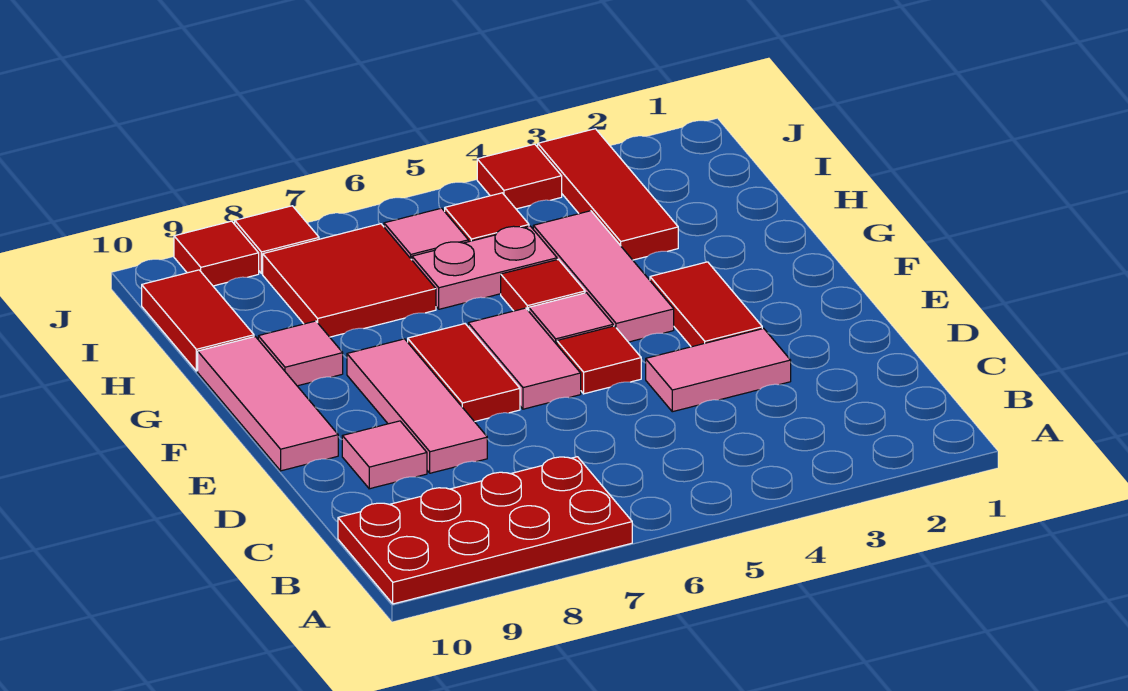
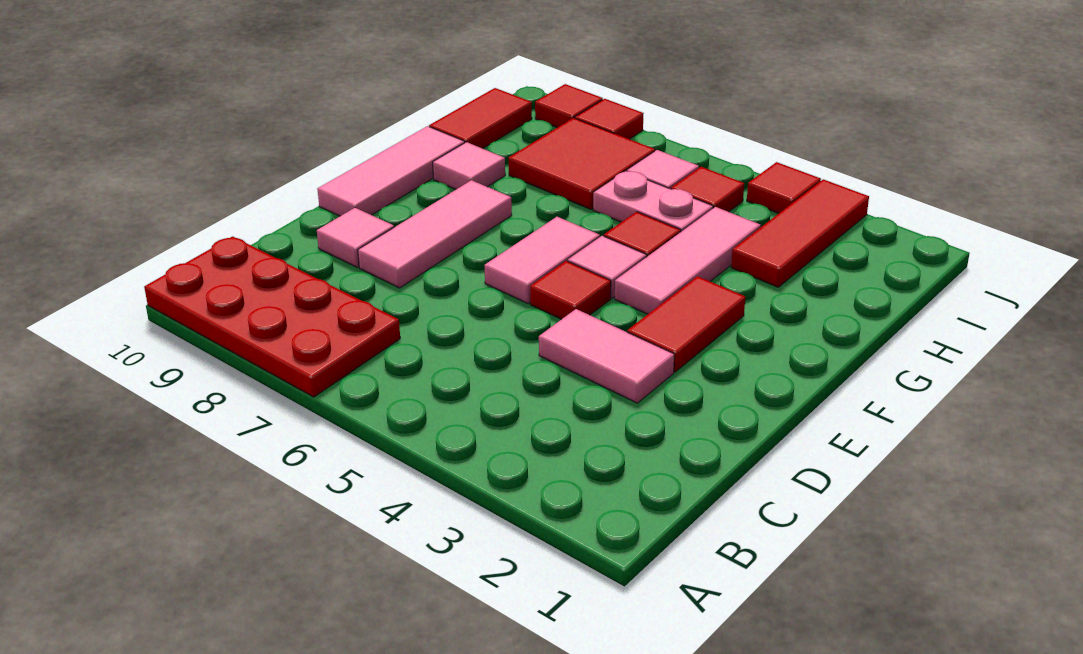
red tile E7:F7 level 1 -> none

